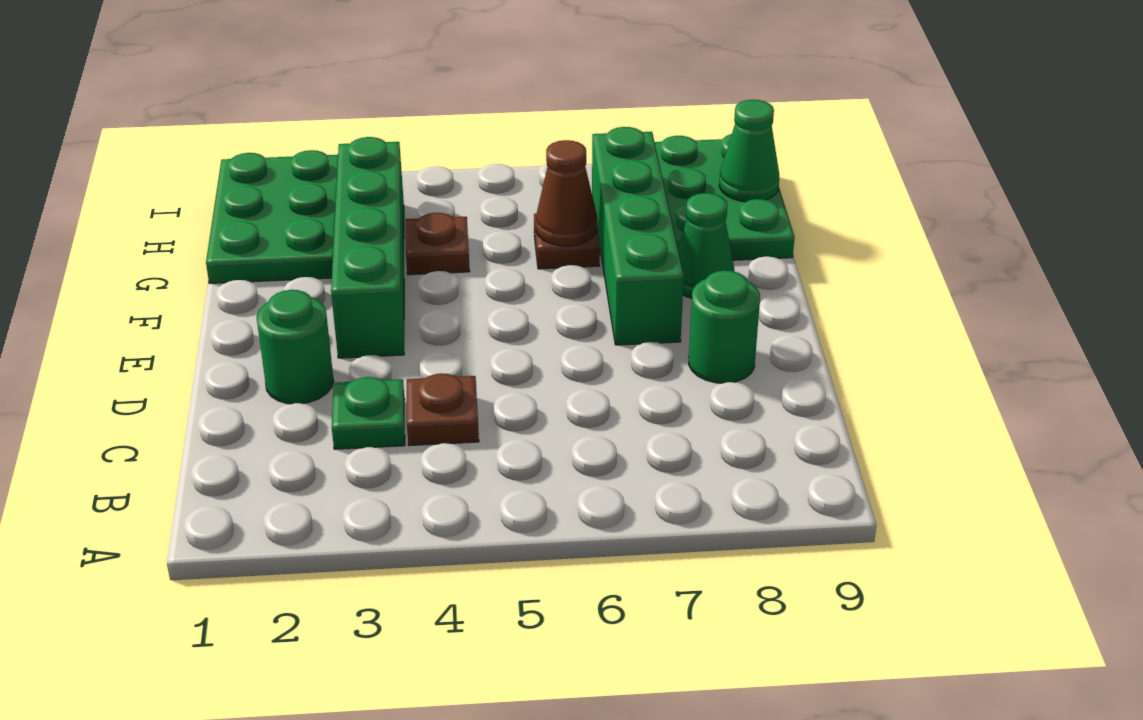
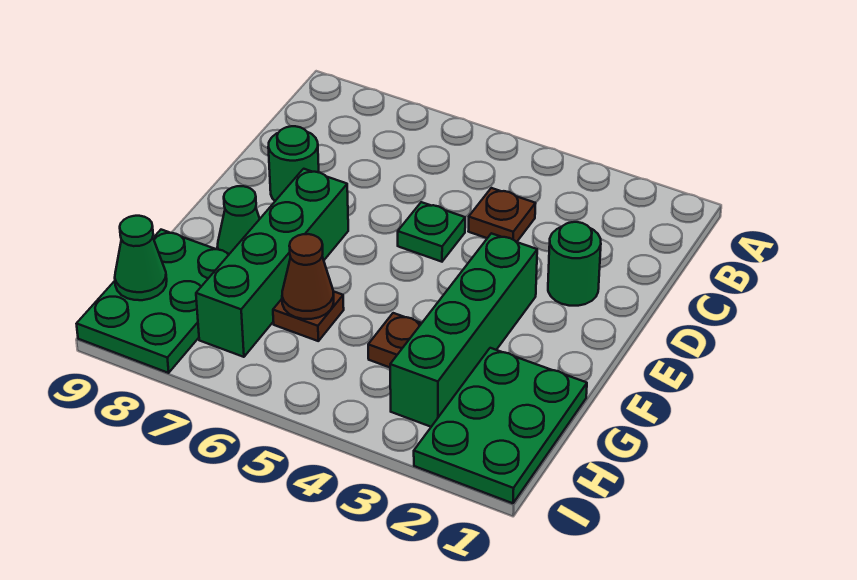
green plate C3 level 1 -> green plate D5 level 1

